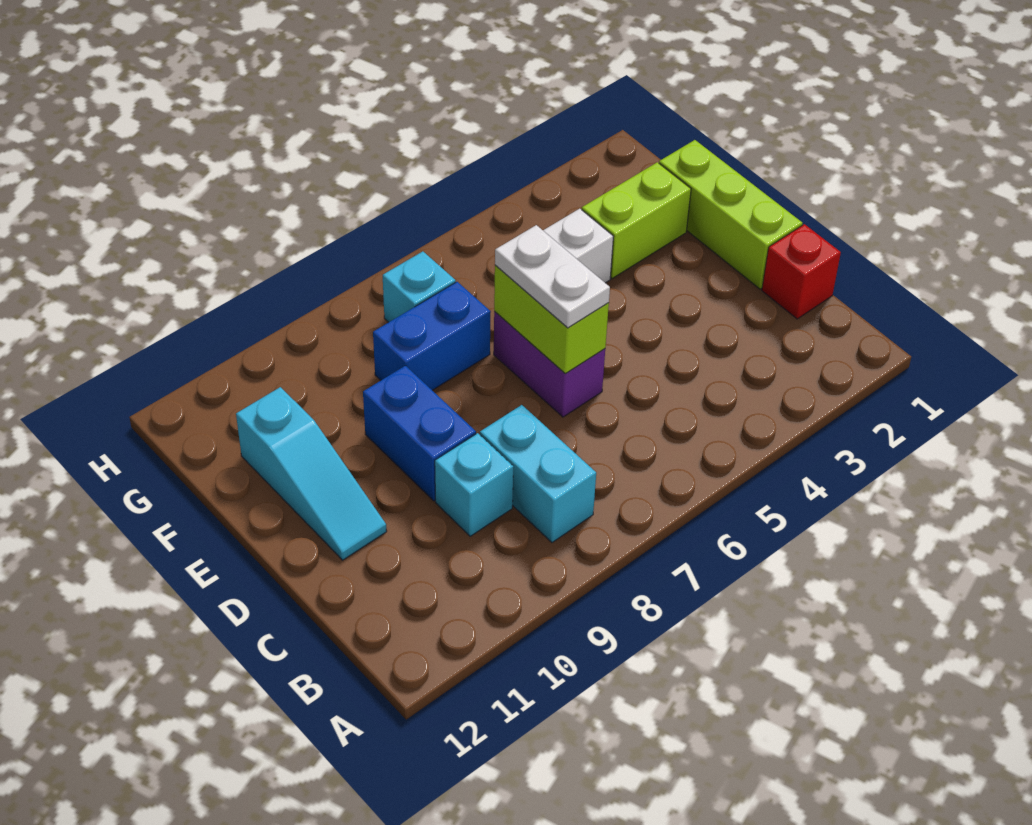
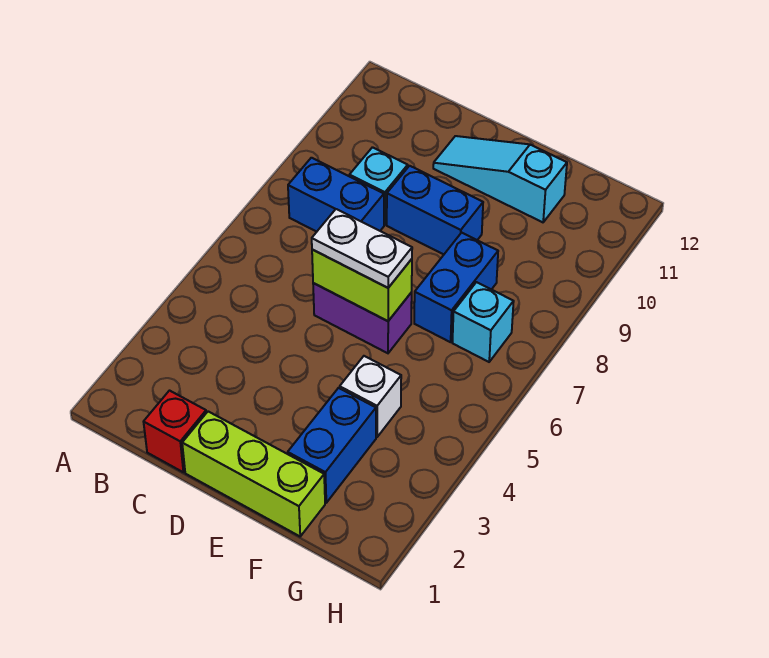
cyan brick B8:C8 level 1 -> blue brick B8:C8 level 1
lime brick F2:F3 level 1 -> blue brick F2:F3 level 1

